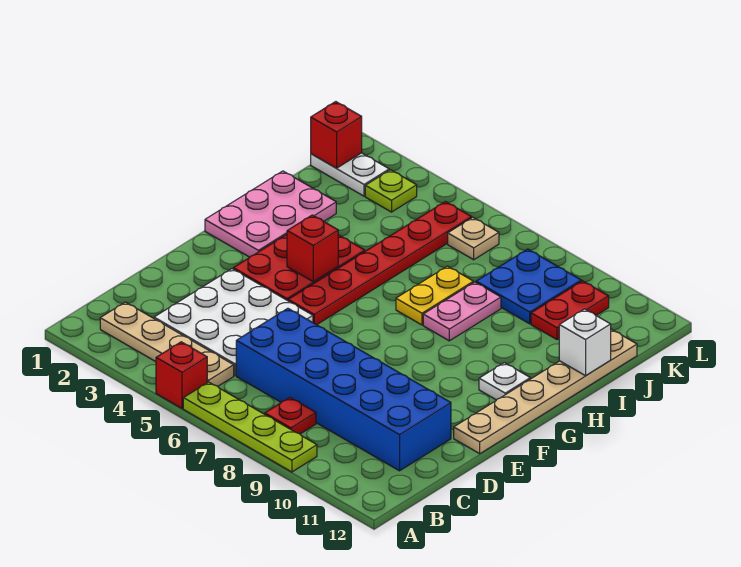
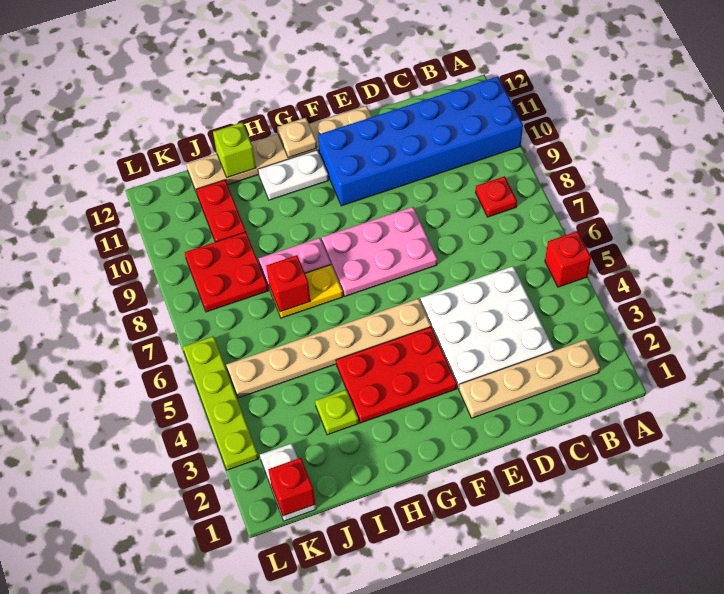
lime plate A6:A9 level 1 -> lime plate L3:L6 level 1
tan plate B2:B5 level 1 -> tan plate B2:E2 level 1
blue brick C6:D11 level 1 -> blue brick A10:F11 level 1
red plate F5:K5 level 1 -> tan plate F5:K5 level 1
pink plate G1:I2 level 1 -> pink plate E7:G8 level 1
red brick G4 level 2 -> red brick I7 level 2
white plate G11 level 1 -> white plate G11:H11 level 1
white brick I12 level 2 -> lime brick I12 level 2
blue plate J8:K9 level 1 -> red plate J8:K9 level 1
red plate J10:K10 level 1 -> red plate J10:J11 level 1
lime plate K3 level 1 -> lime plate I3 level 1
tan plate K6 level 1 -> tan plate G12 level 2

